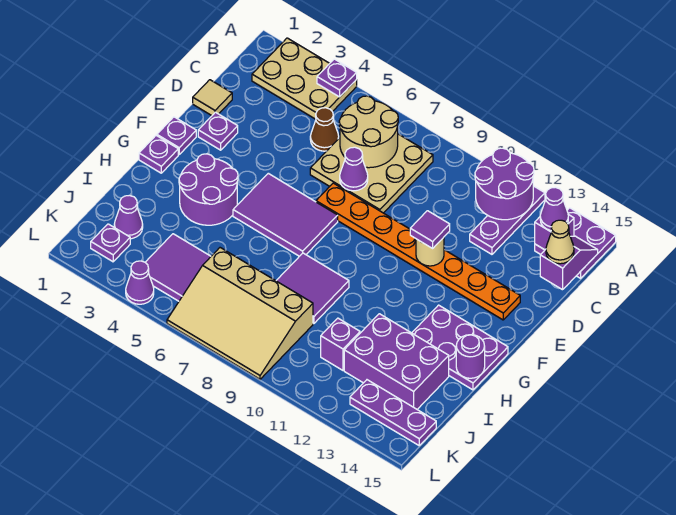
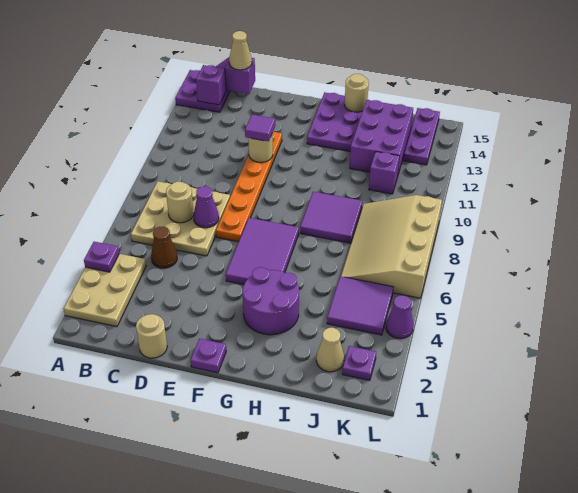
purple round brick A11:B12 level 2 -> none
purple plate A12:C12 level 1 -> none
tan round brick B6:C7 level 2 -> tan round brick C7 level 2
purple cone B14 level 3 -> none
tan tile D1 level 1 -> tan round brick D1 level 1
purple plate E2 level 1 -> none
orange plate E7:E14 level 1 -> orange plate E7:E12 level 1
purple plate G1 level 1 -> none
purple round brick H15 level 2 -> tan round brick H15 level 2
purple cone J2 level 1 -> tan cone J2 level 1
tan slope J6:L9 level 1 top J -> tan slope J6:L9 level 1 top L

